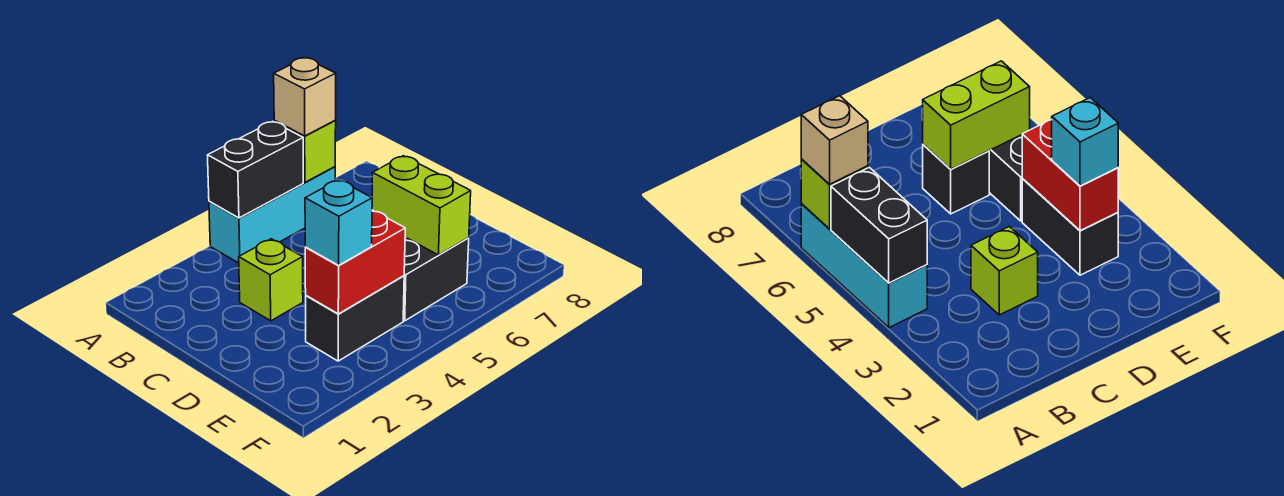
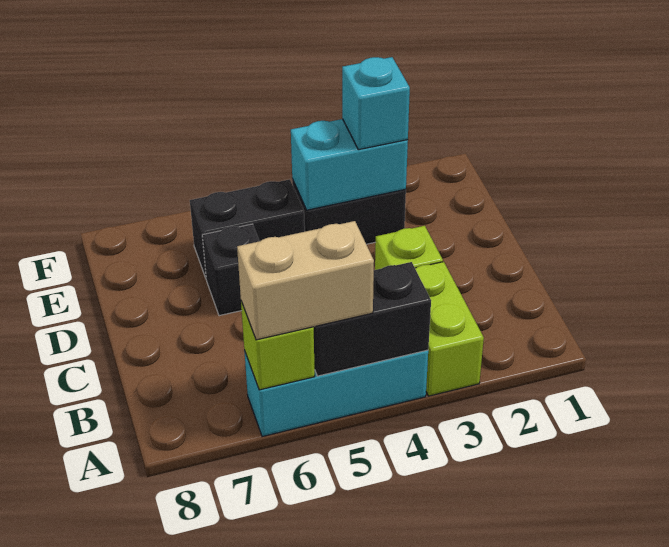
tan brick A6 level 3 -> tan brick A5:A6 level 3
lime brick D6:E6 level 2 -> lime brick A3:B3 level 1
red brick E3:E4 level 2 -> cyan brick E3:E4 level 2

